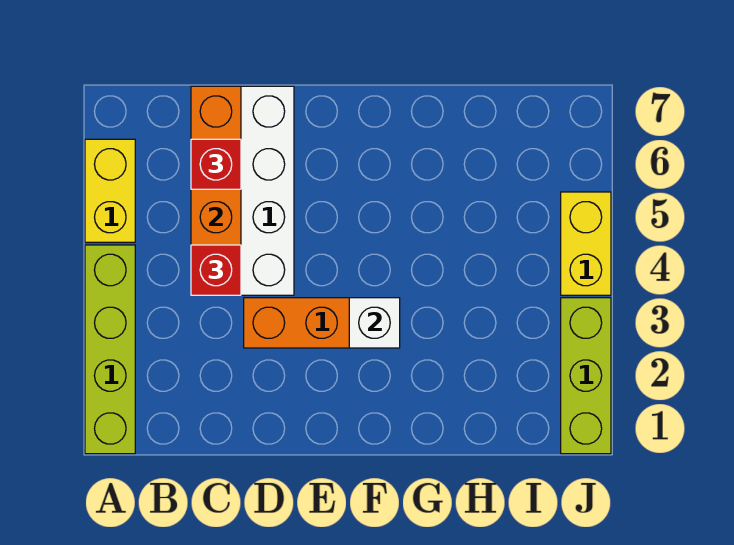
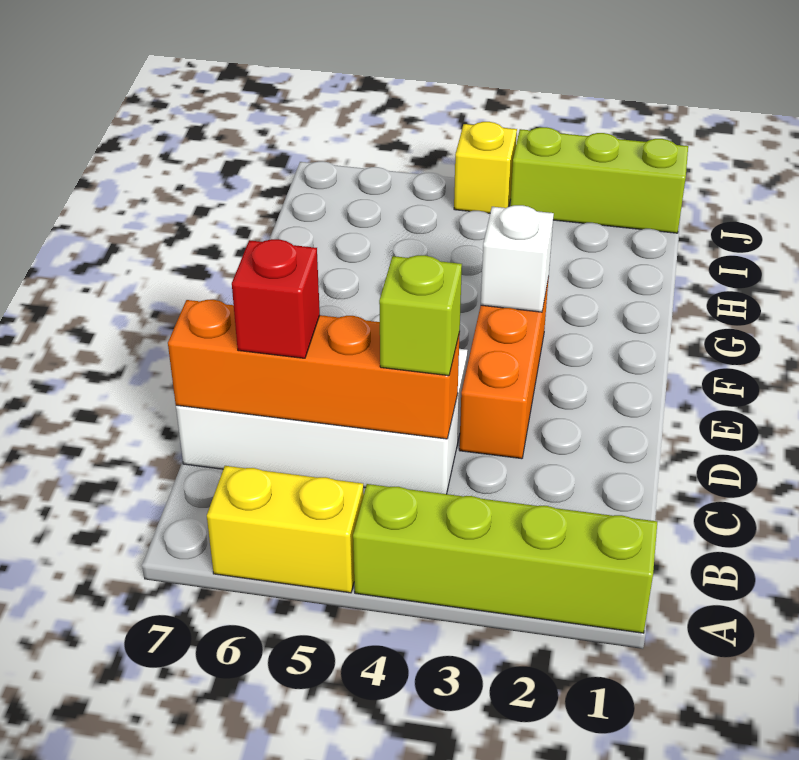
red brick C4 level 3 -> lime brick C4 level 3
yellow brick J4:J5 level 1 -> yellow brick J4 level 1

